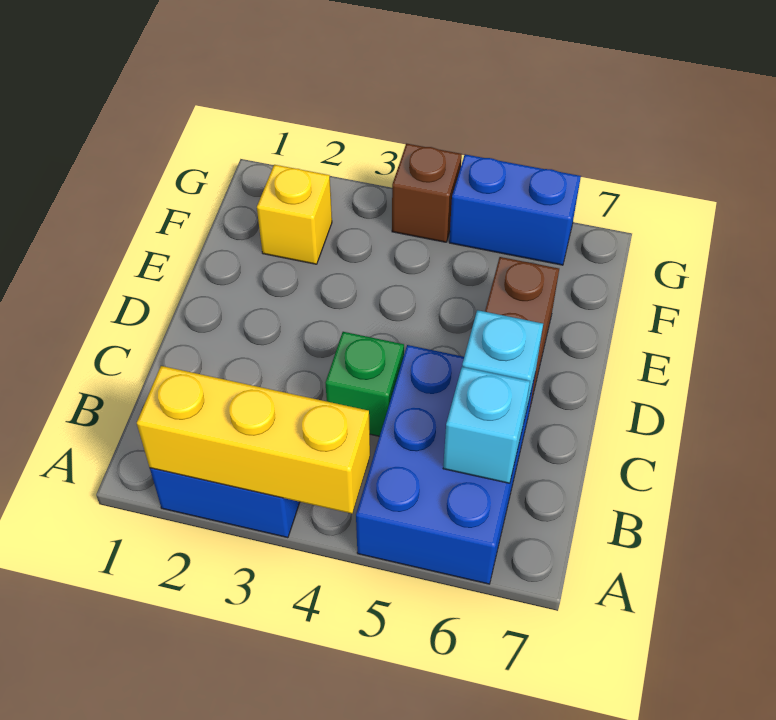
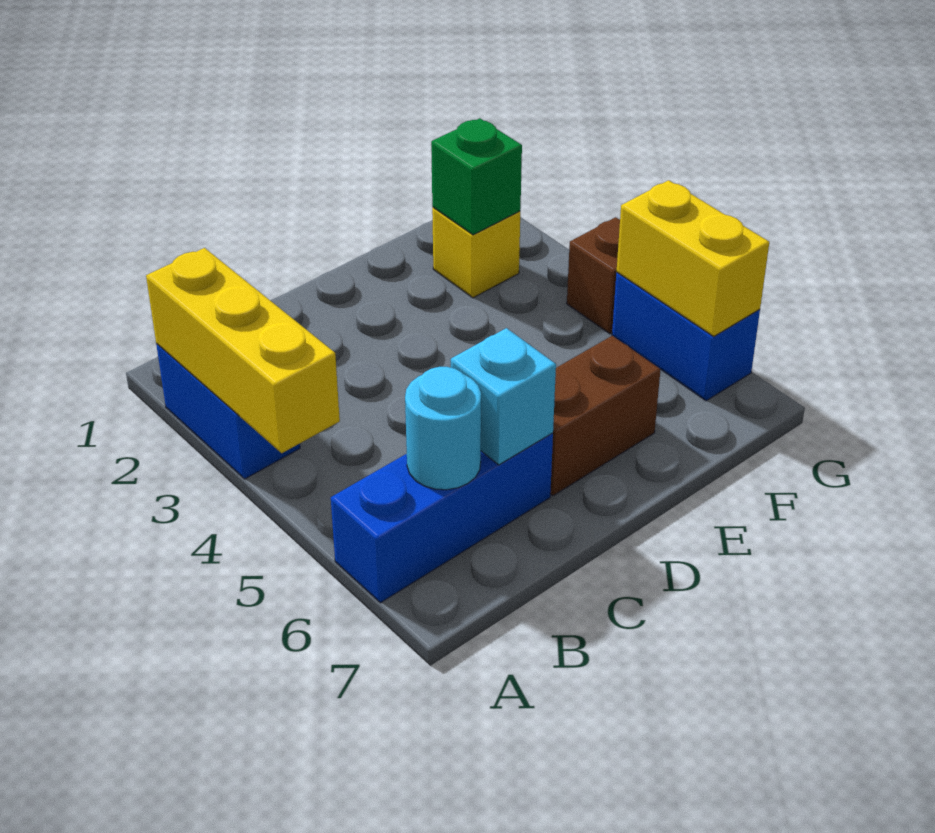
blue brick A5:C6 level 1 -> blue brick A6:C6 level 1
cyan brick B6 level 2 -> cyan round brick B6 level 2
green brick C4 level 1 -> green brick F2 level 2
none -> yellow brick G5:G6 level 2

